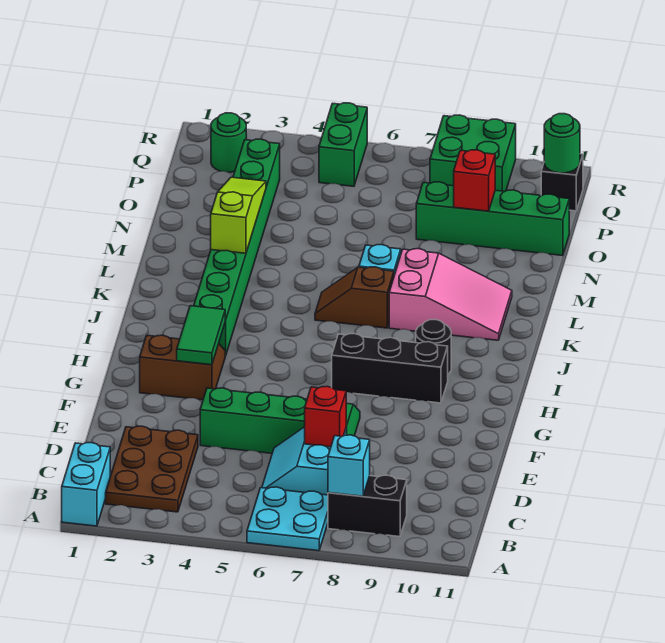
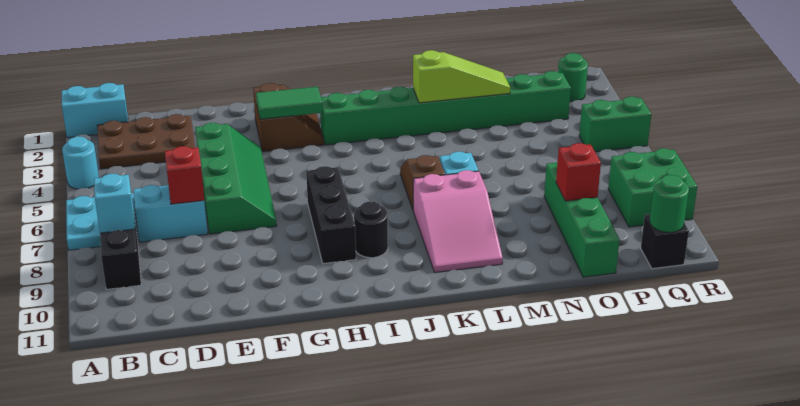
none -> cyan round brick A4 level 1

